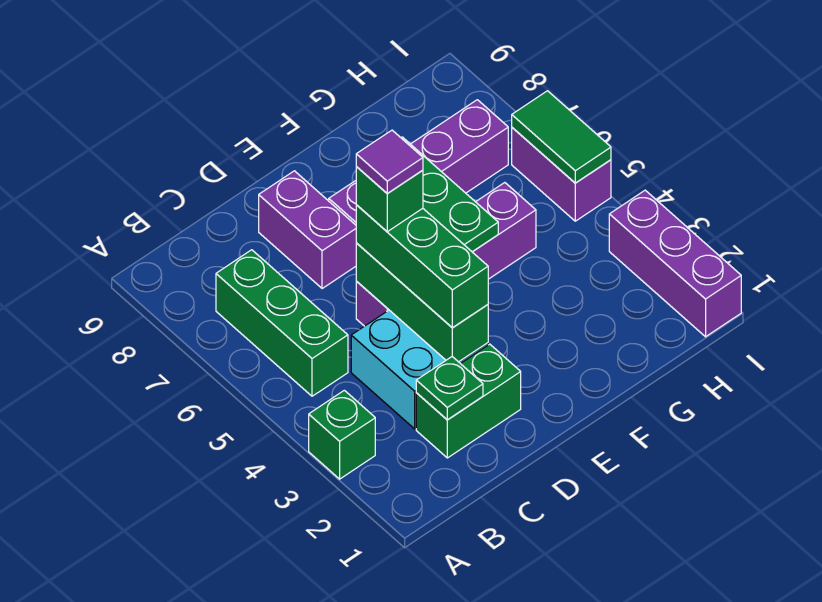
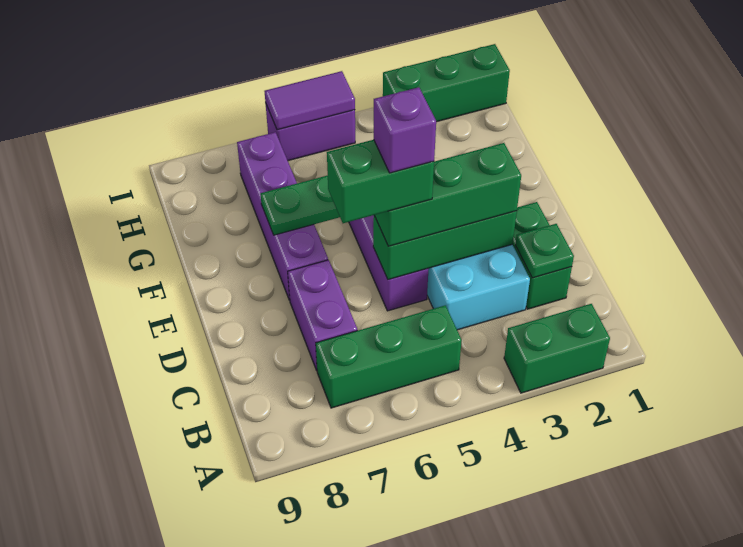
green brick A3 level 1 -> green brick A2:A3 level 1
green brick D5 level 4 -> green brick D5:D6 level 4
purple tile D5 level 5 -> purple brick D5 level 5
purple brick D7:D8 level 1 -> purple brick C7:D7 level 1
purple brick I1:I3 level 1 -> green brick I1:I3 level 1
green tile I5:I6 level 2 -> purple tile I5:I6 level 2

